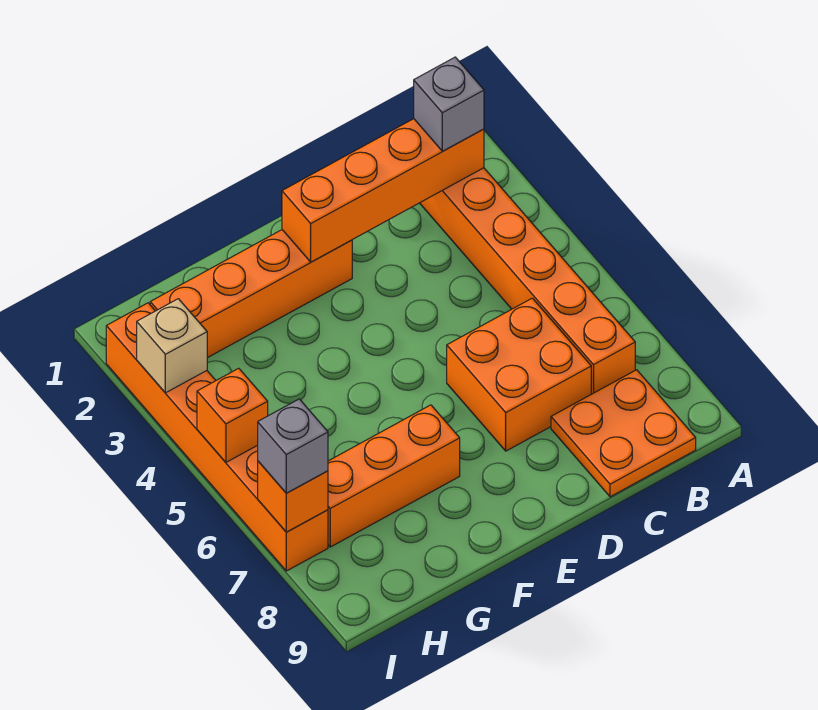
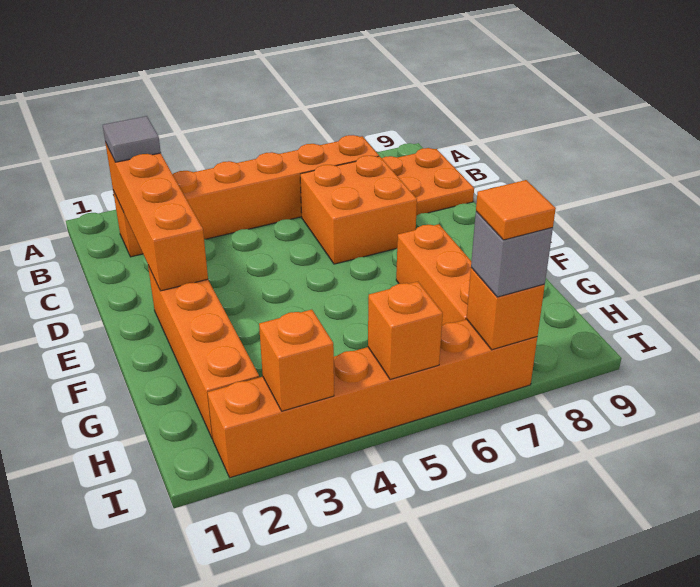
grey brick B2 level 3 -> grey tile B2 level 3
tan brick I3 level 2 -> orange brick I3 level 2
none -> orange tile I7 level 4

